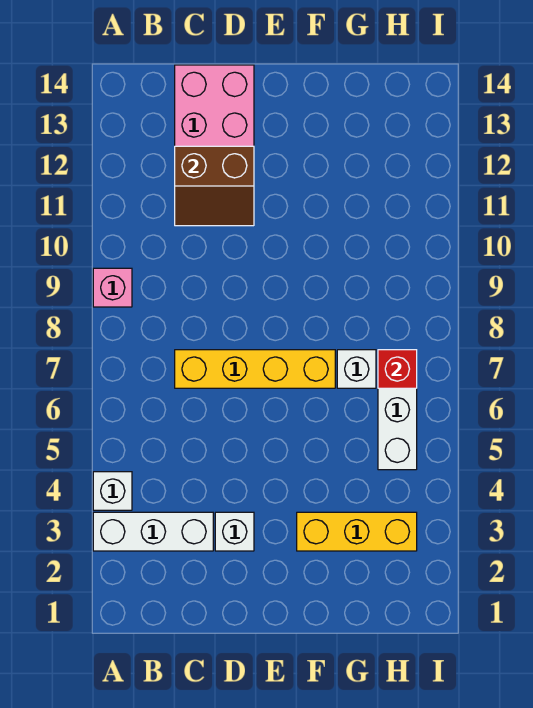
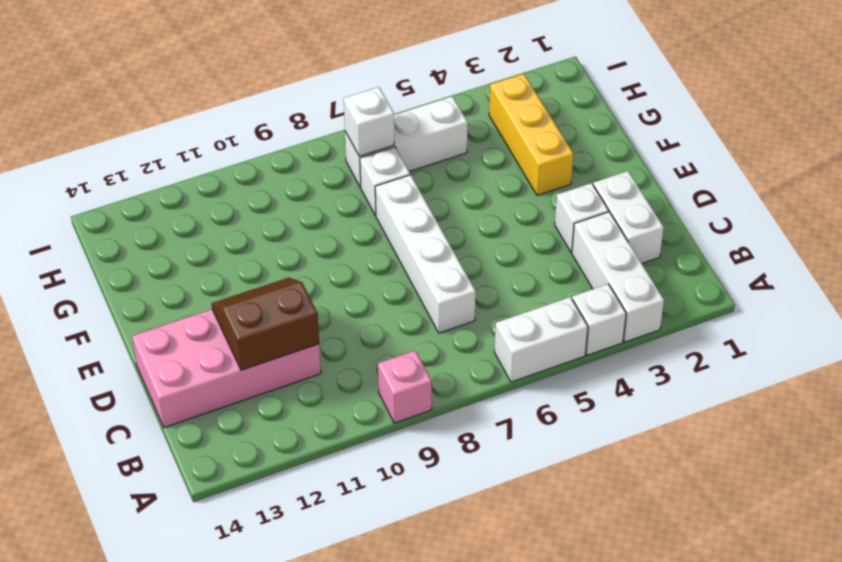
none -> white brick A5:A6 level 1
none -> white brick C2:D2 level 1
yellow brick C7:F7 level 1 -> white brick C7:F7 level 1
brown slope C11:D12 level 2 top 12 -> brown slope C11:D12 level 2 top C
red brick H7 level 2 -> white brick H7 level 2

